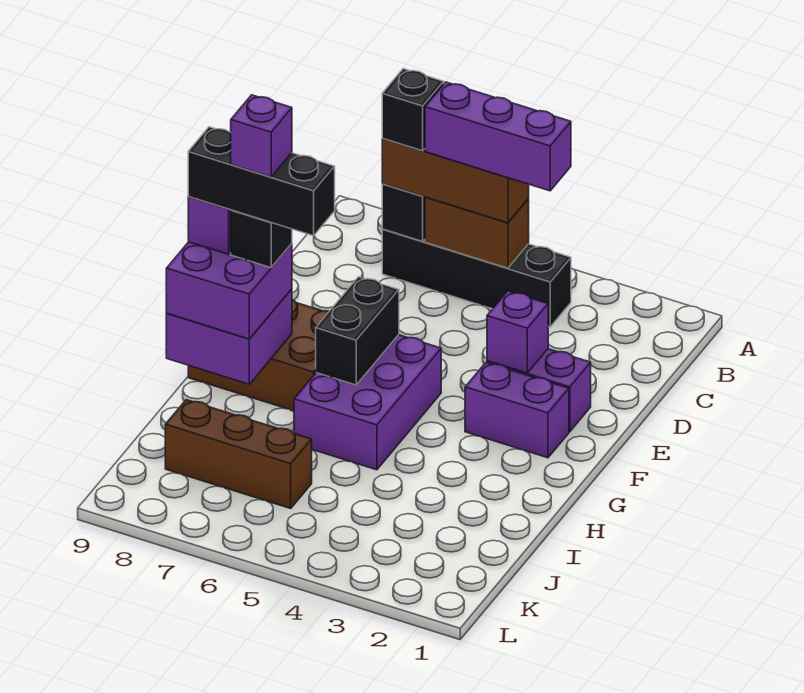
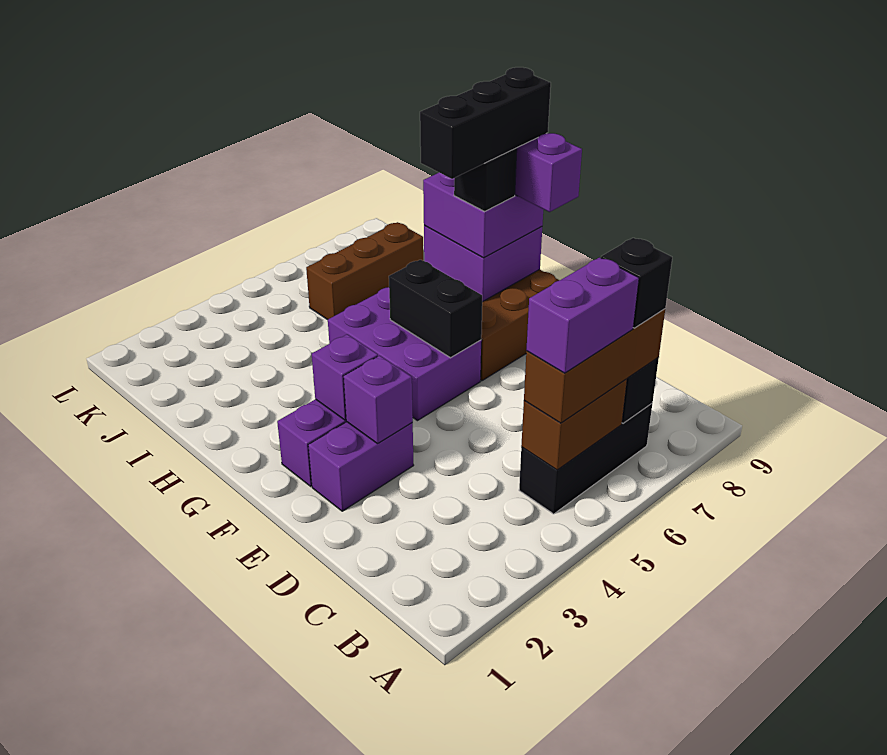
black brick B4:B7 level 1 -> black brick B5:B7 level 1
purple brick B4:B6 level 4 -> purple brick B5:B6 level 4
purple brick G8 level 6 -> purple brick F3 level 2

